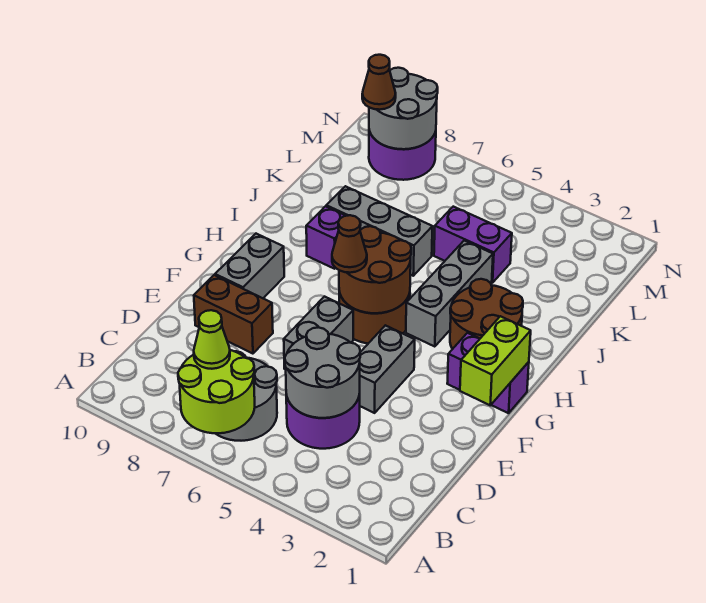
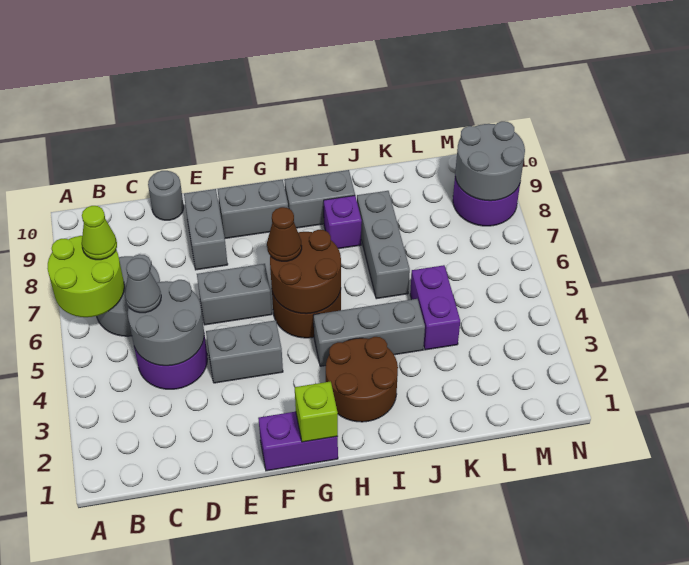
none -> grey cone C5 level 3
none -> grey round brick D10 level 1
brown brick E8:E9 level 1 -> grey brick E8:E9 level 1
lime brick F1:G1 level 2 -> lime brick G1 level 2
purple brick G1:G2 level 1 -> purple brick F1:G1 level 1
none -> grey brick H9:I9 level 1
brown cone M9 level 3 -> none

